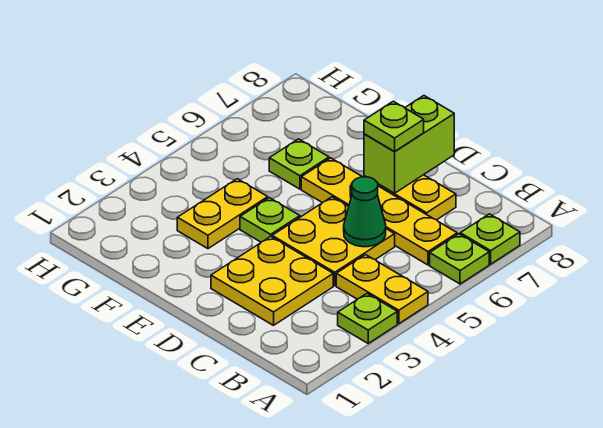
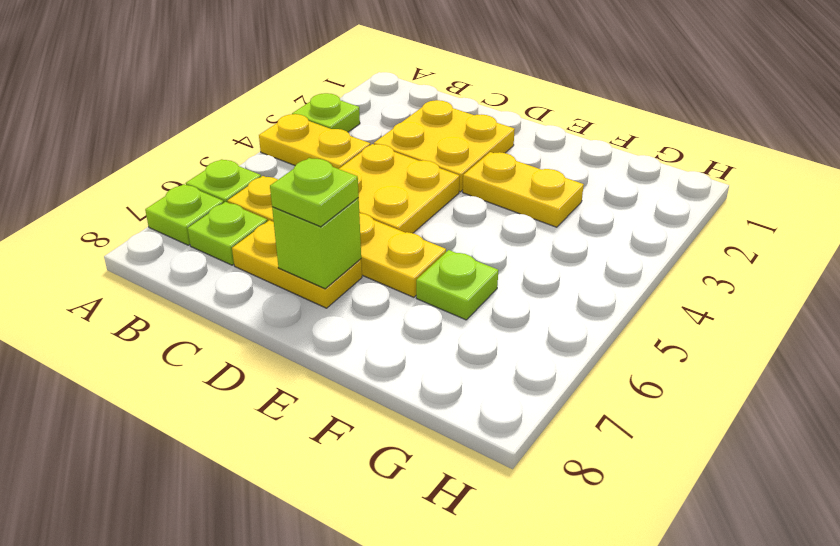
green cone C5 level 2 -> none
lime brick D7:D8 level 2 -> lime brick D7 level 2
lime plate E4 level 1 -> lime plate B7 level 1
yellow plate F3:F4 level 1 -> yellow plate E3:F3 level 1

